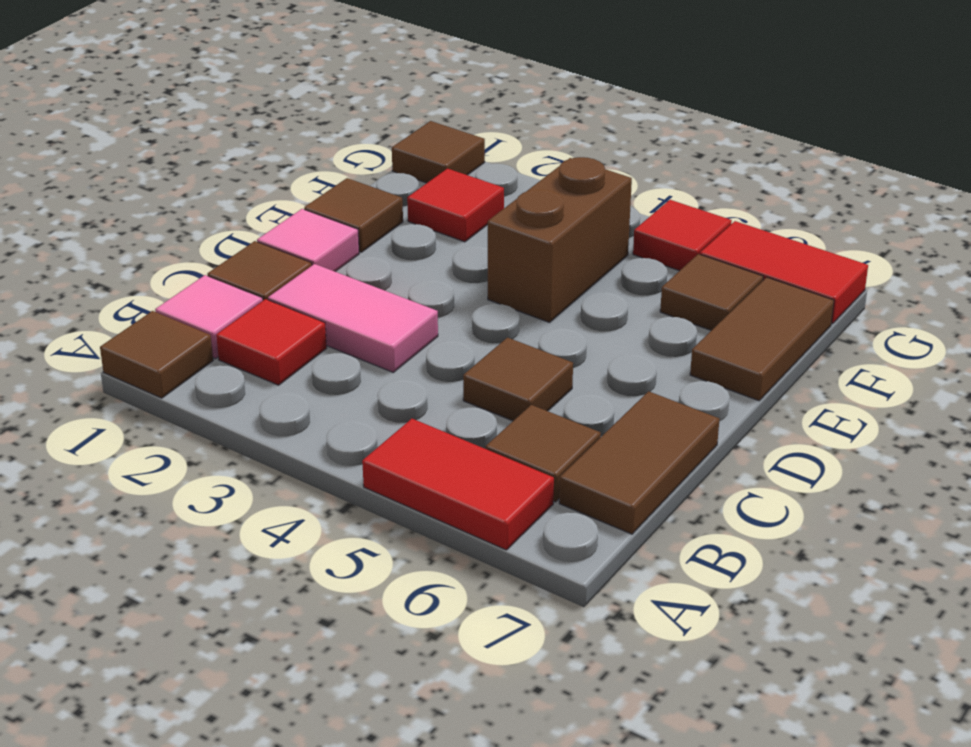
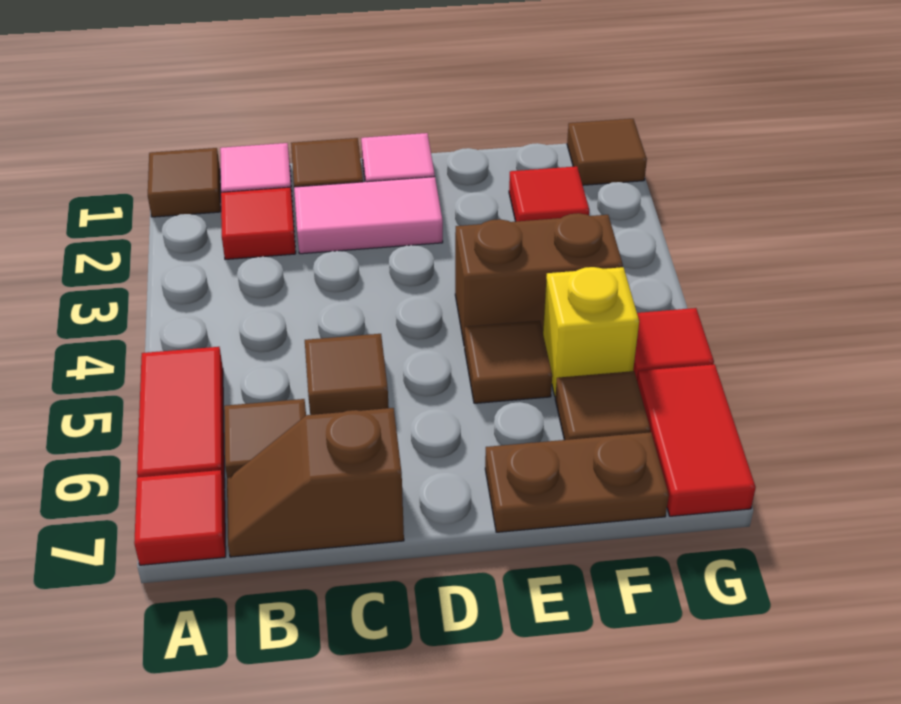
none -> red tile A7 level 1
brown tile B7:C7 level 1 -> brown slope B7:C7 level 1 top C
pink tile C2:C3 level 1 -> pink tile C2:D2 level 1
brown tile E1 level 1 -> brown tile E5 level 1
brown tile E7:F7 level 1 -> brown plate E7:F7 level 1
none -> yellow brick F5 level 1

